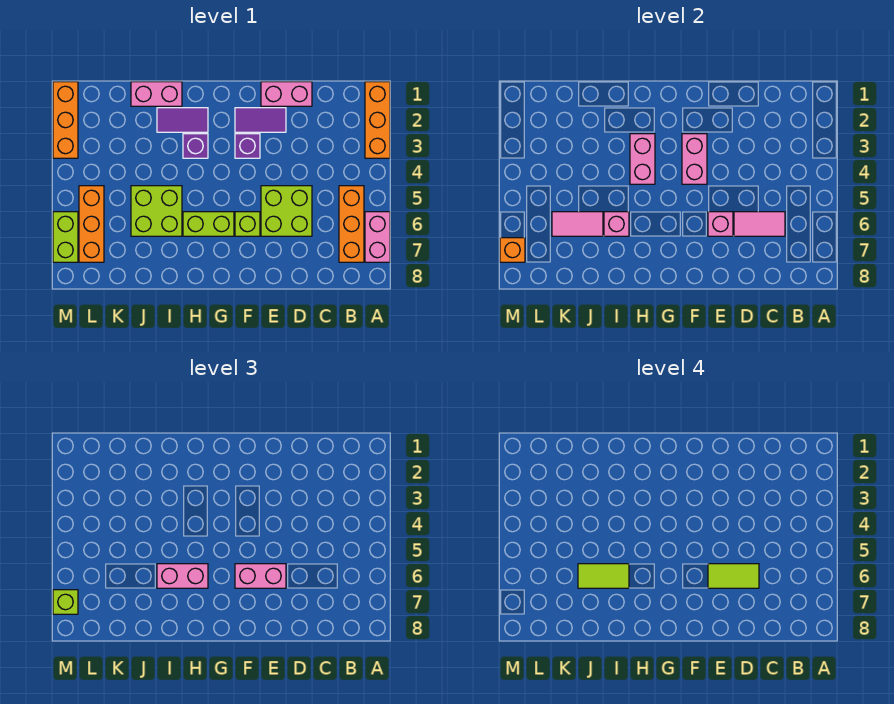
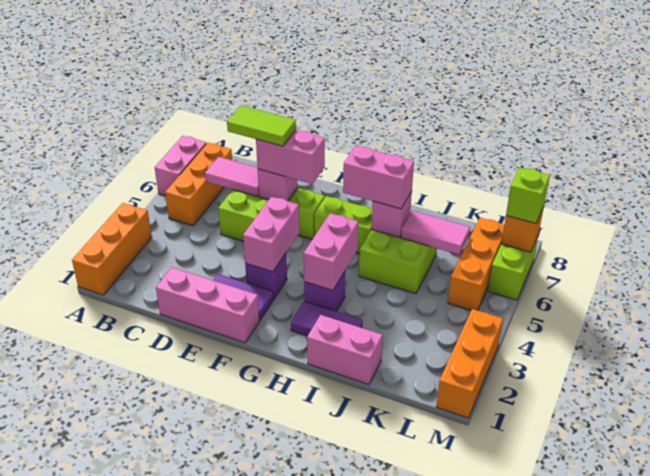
pink brick D1:E1 level 1 -> pink brick D1:F1 level 1
lime tile I6:J6 level 4 -> none

